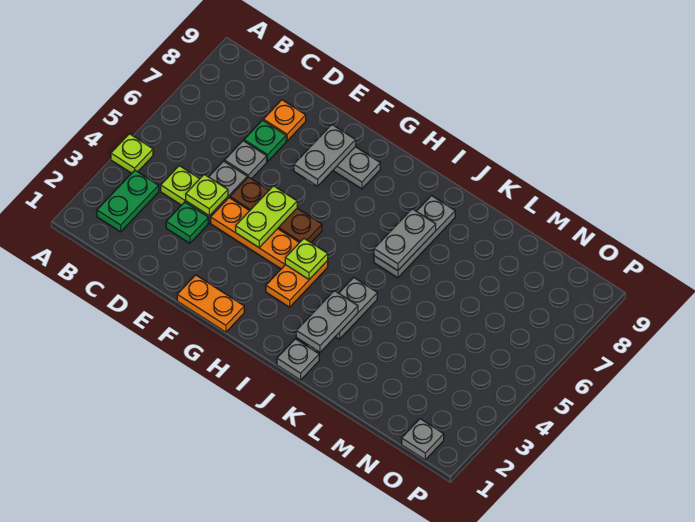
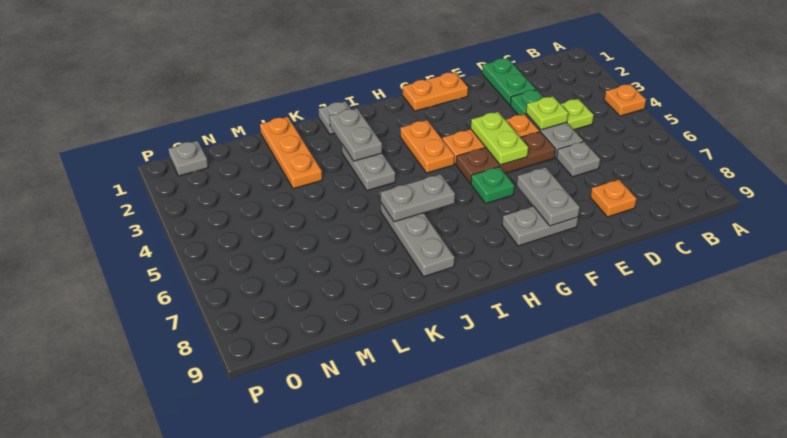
lime plate A4 level 1 -> orange plate A4 level 1
green plate B2:B3 level 1 -> green plate D1:D2 level 1
green plate D7 level 1 -> green plate G6 level 1
lime plate H4 level 2 -> none
grey plate J6:J7 level 2 -> grey plate I6:J6 level 2
none -> orange plate L1:L3 level 1

